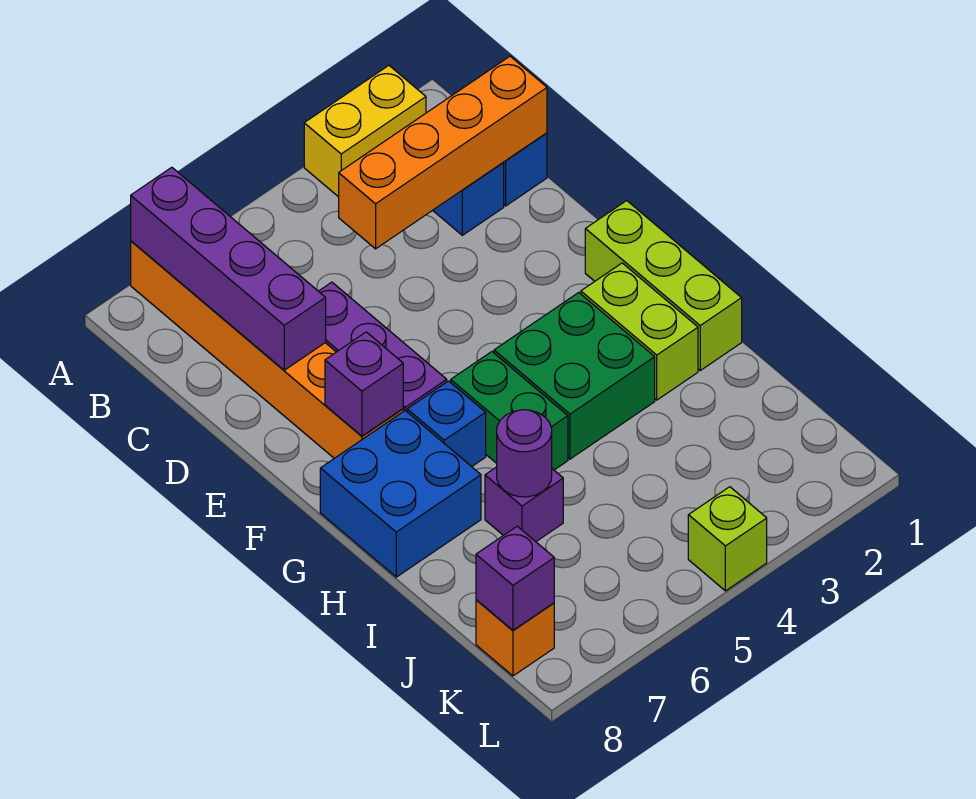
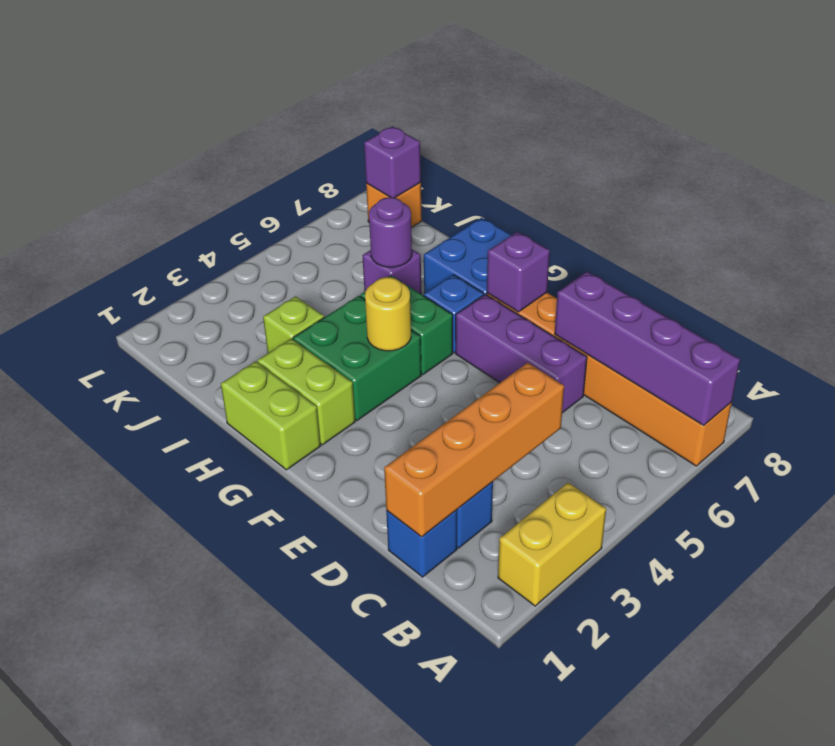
lime brick F1:H1 level 1 -> lime brick G1:H1 level 1
none -> yellow round brick G4 level 2
lime brick L4 level 1 -> lime brick I3 level 1

